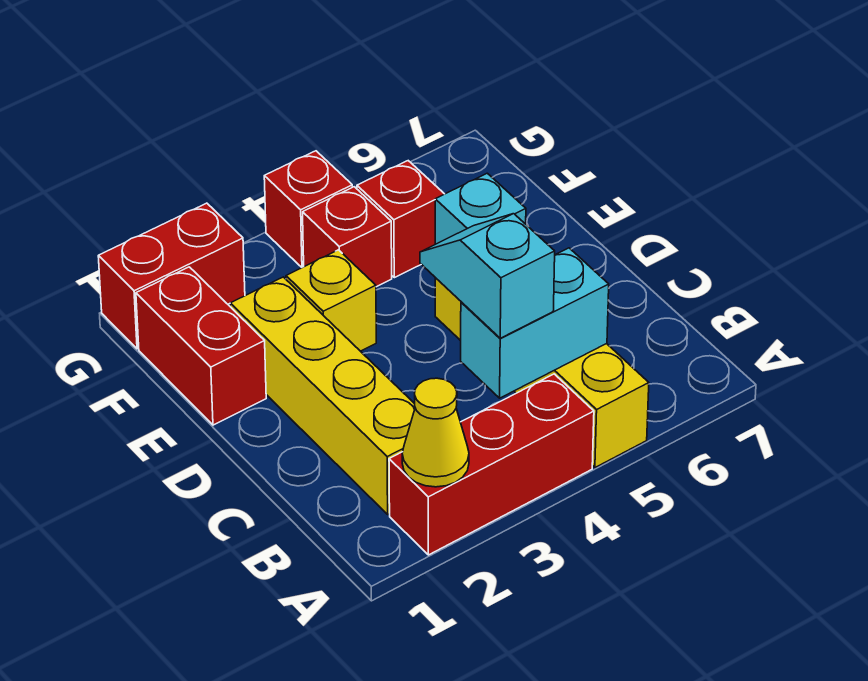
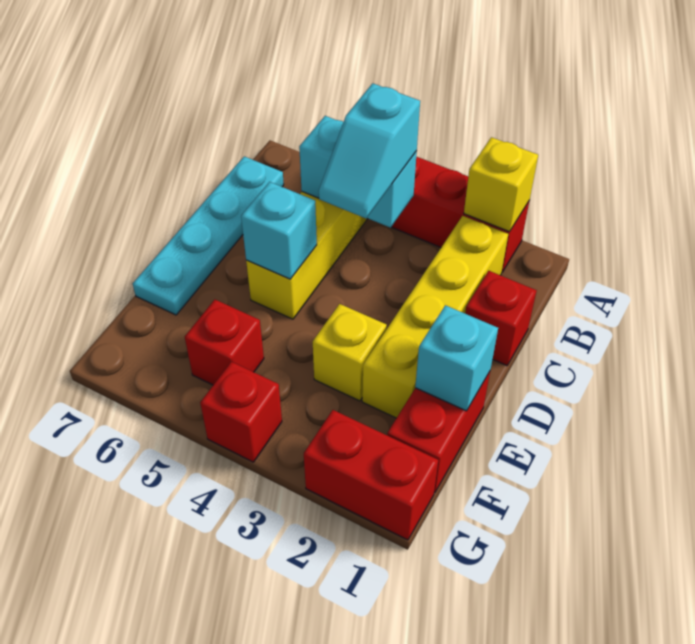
yellow cone A2 level 2 -> yellow brick A2 level 2
none -> cyan plate B7:E7 level 1
none -> cyan brick E1 level 2
red brick F4 level 1 -> red brick C1 level 1

